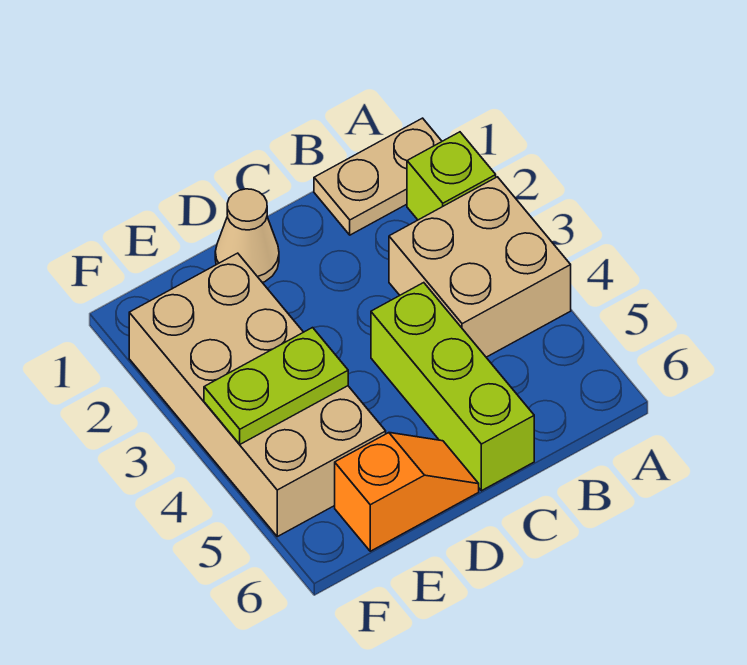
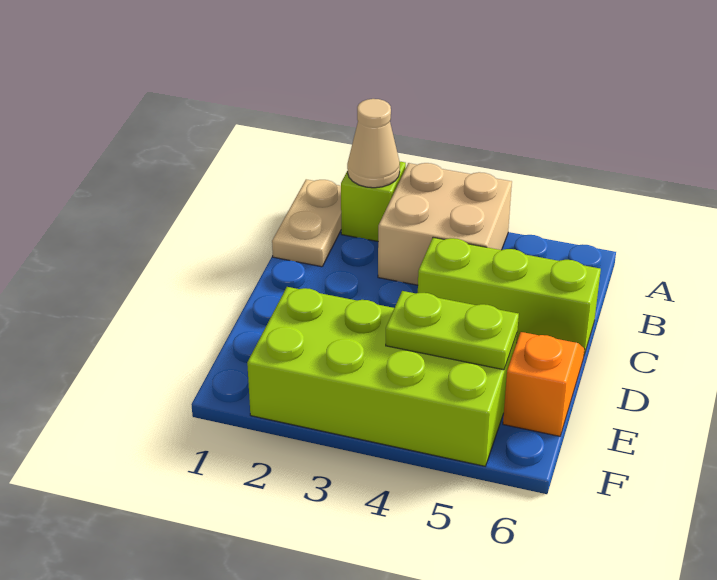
tan cone D1 level 1 -> tan cone A2 level 2
tan brick E2:F5 level 1 -> lime brick E2:F5 level 1
lime plate E4:F4 level 2 -> lime plate E4:E5 level 2

